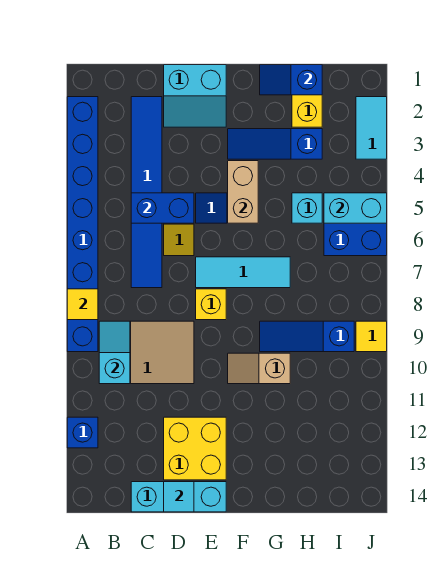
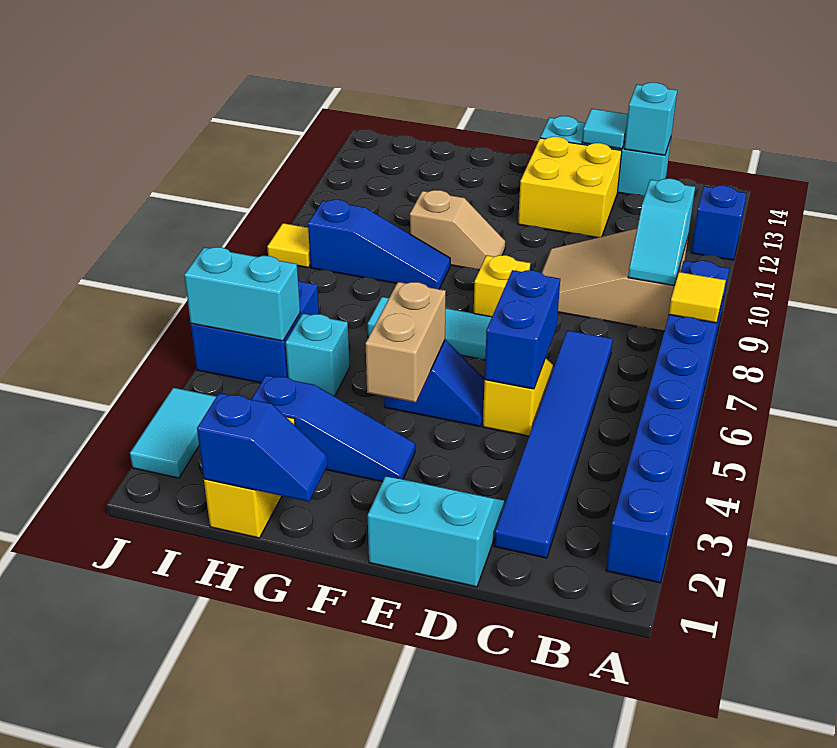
blue brick C5:D5 level 2 -> blue brick D5:D6 level 2
none -> cyan brick C14 level 2

